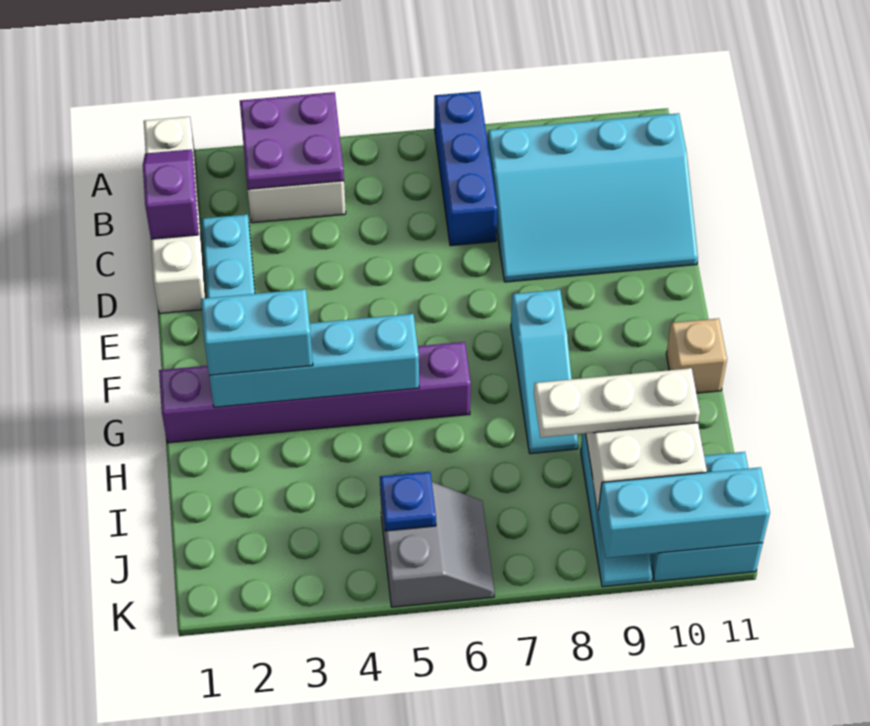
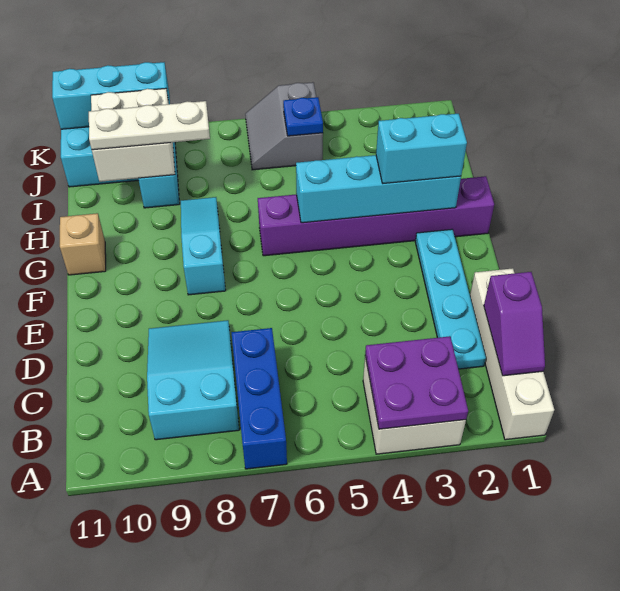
cyan slope B8:D11 level 1 top B -> cyan slope B8:D9 level 1 top B

